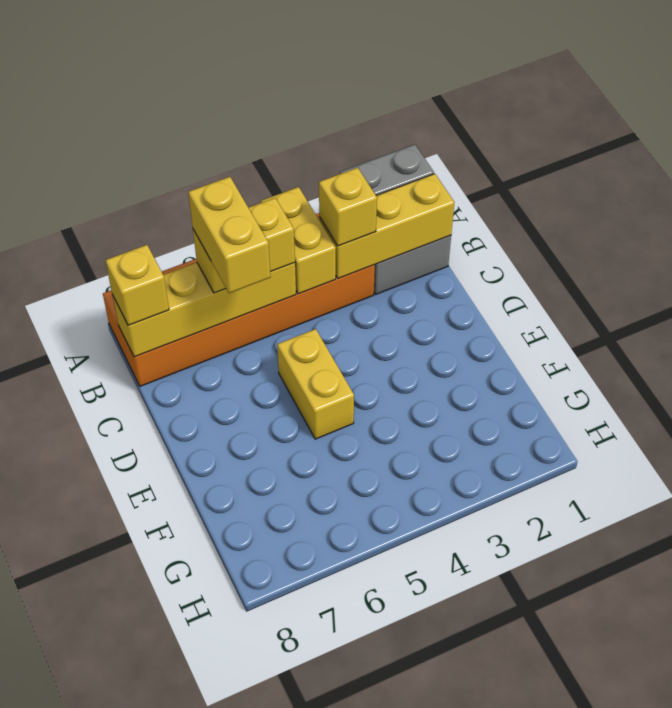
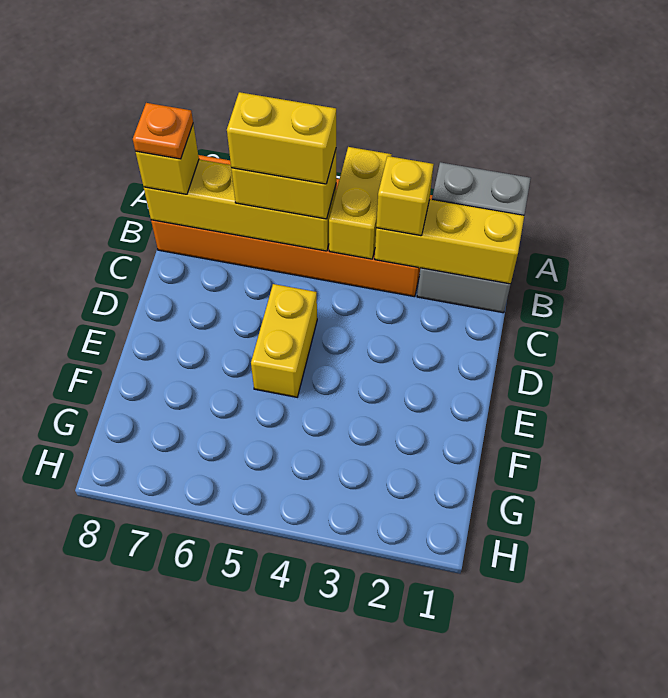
yellow brick B6:C6 level 4 -> yellow brick B5:B6 level 4
none -> orange plate B8 level 4

